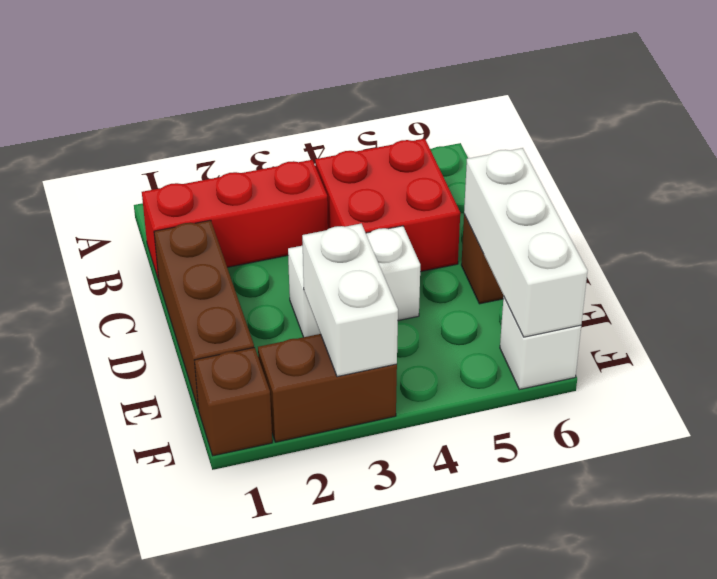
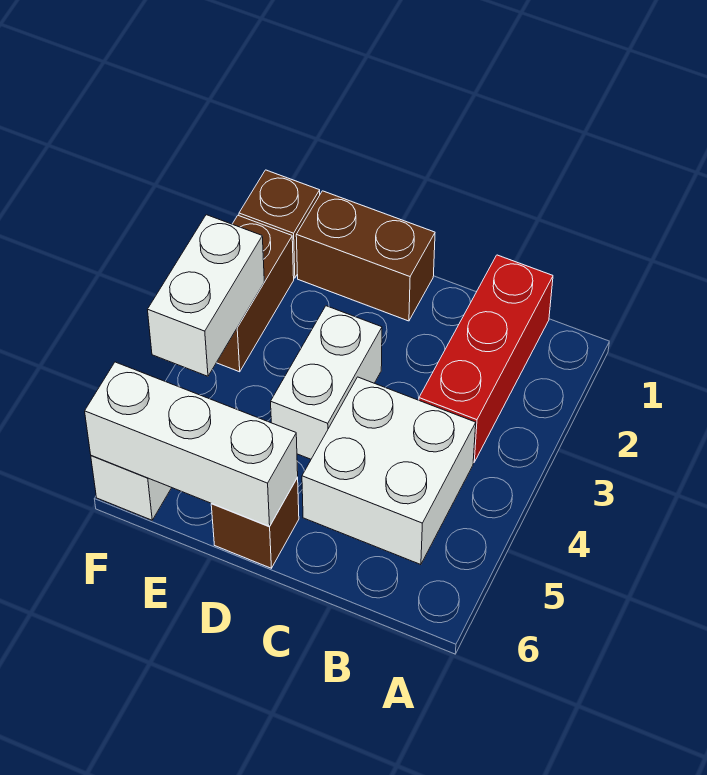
red brick B4:C5 level 1 -> white brick B4:C5 level 1
brown brick C1:E1 level 1 -> brown brick D1:E1 level 1
white brick E3:F3 level 2 -> white brick F3:F4 level 2

